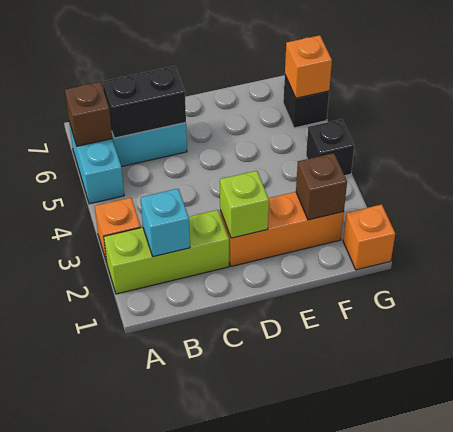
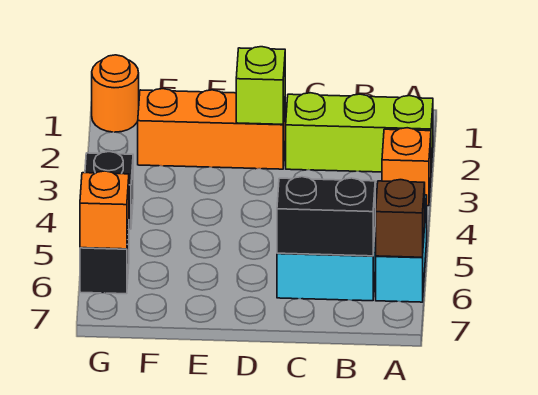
cyan brick B2 level 2 -> none
brown brick F2 level 2 -> none
orange brick G1 level 1 -> orange round brick G1 level 1

